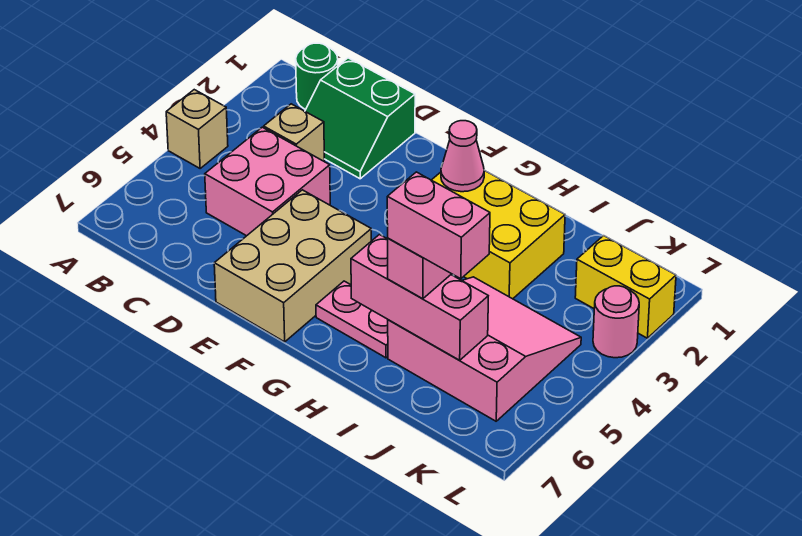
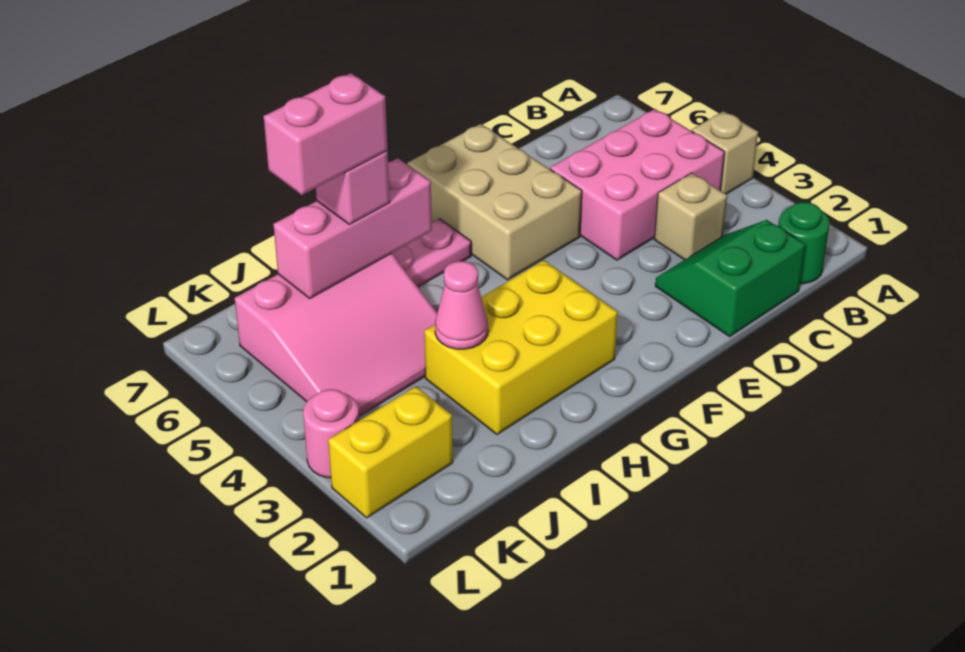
pink brick C4:D5 level 1 -> pink brick B4:D5 level 1
pink cone G2 level 2 -> pink cone I3 level 2

